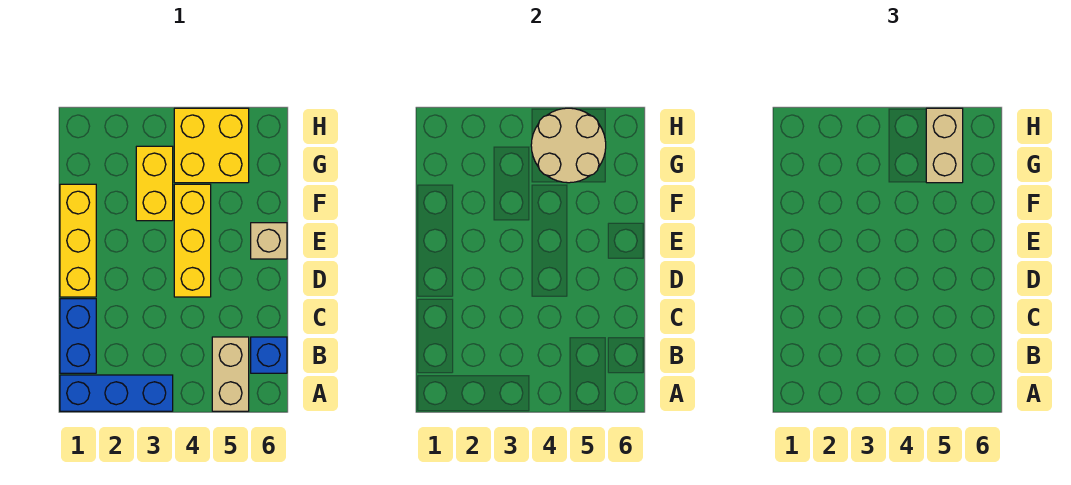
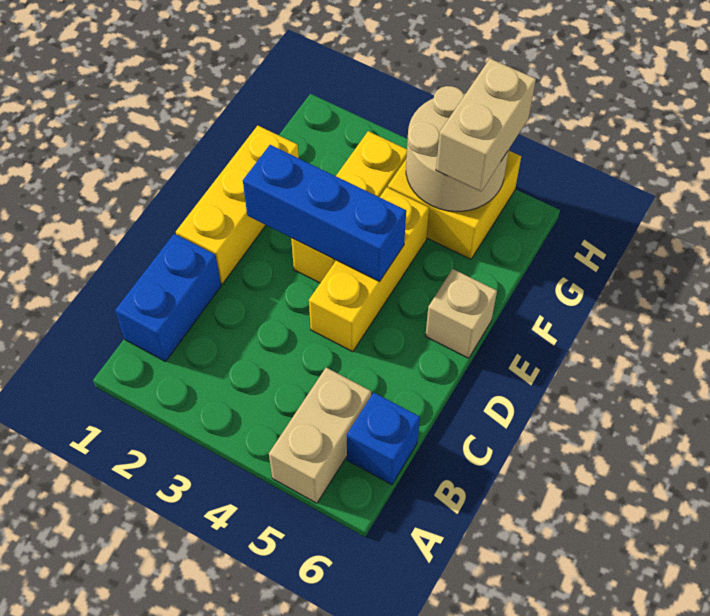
blue brick A1:A3 level 1 -> blue brick E2:E4 level 2
yellow brick F3:G3 level 1 -> yellow brick E3:G3 level 1

